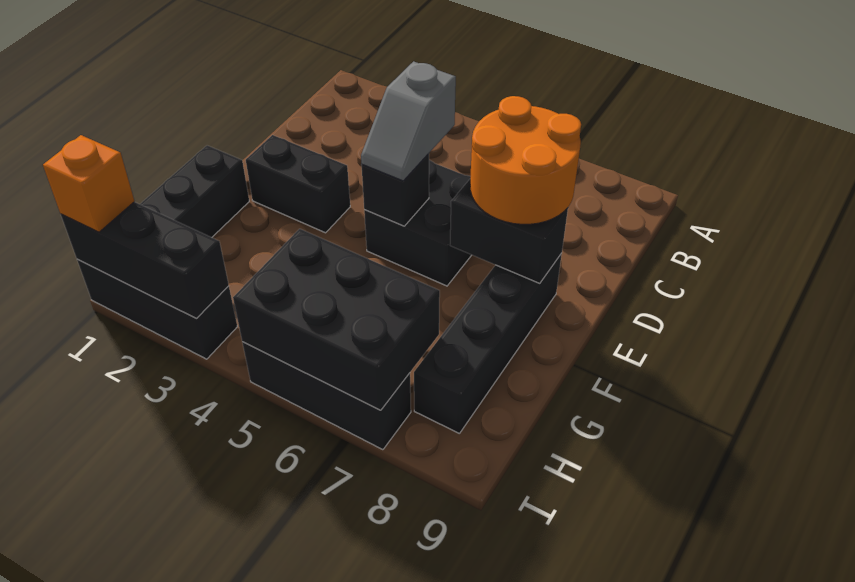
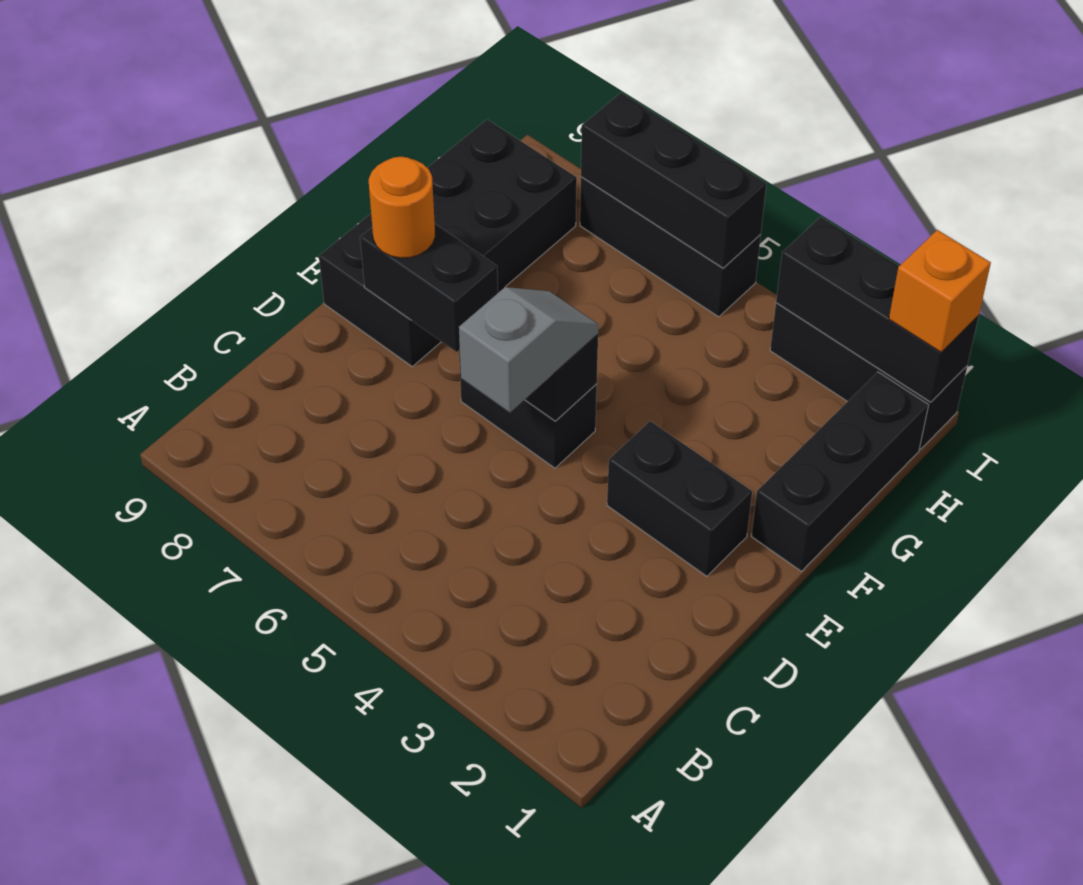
black brick D5:E6 level 1 -> black brick E5:E6 level 1
orange round brick D7:E8 level 3 -> orange round brick E8 level 3
black brick E8:H8 level 1 -> black brick E8:H9 level 1
black brick H5:I7 level 2 -> black brick I5:I7 level 2

